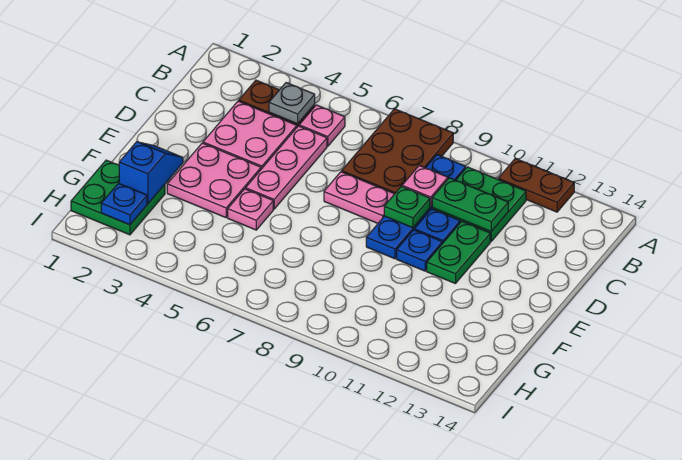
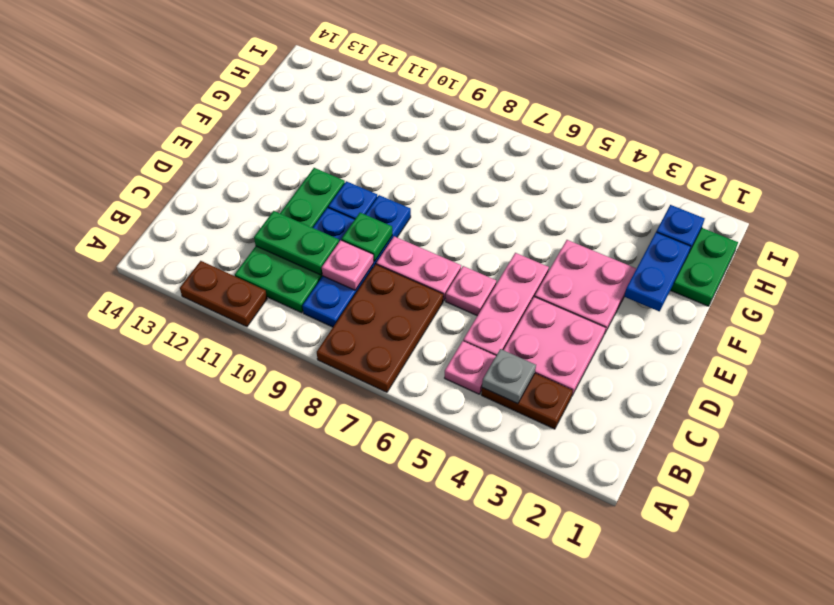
blue slope F2:G2 level 2 top G -> blue plate F2:G2 level 2
pink plate F5 level 1 -> pink plate D6 level 1

